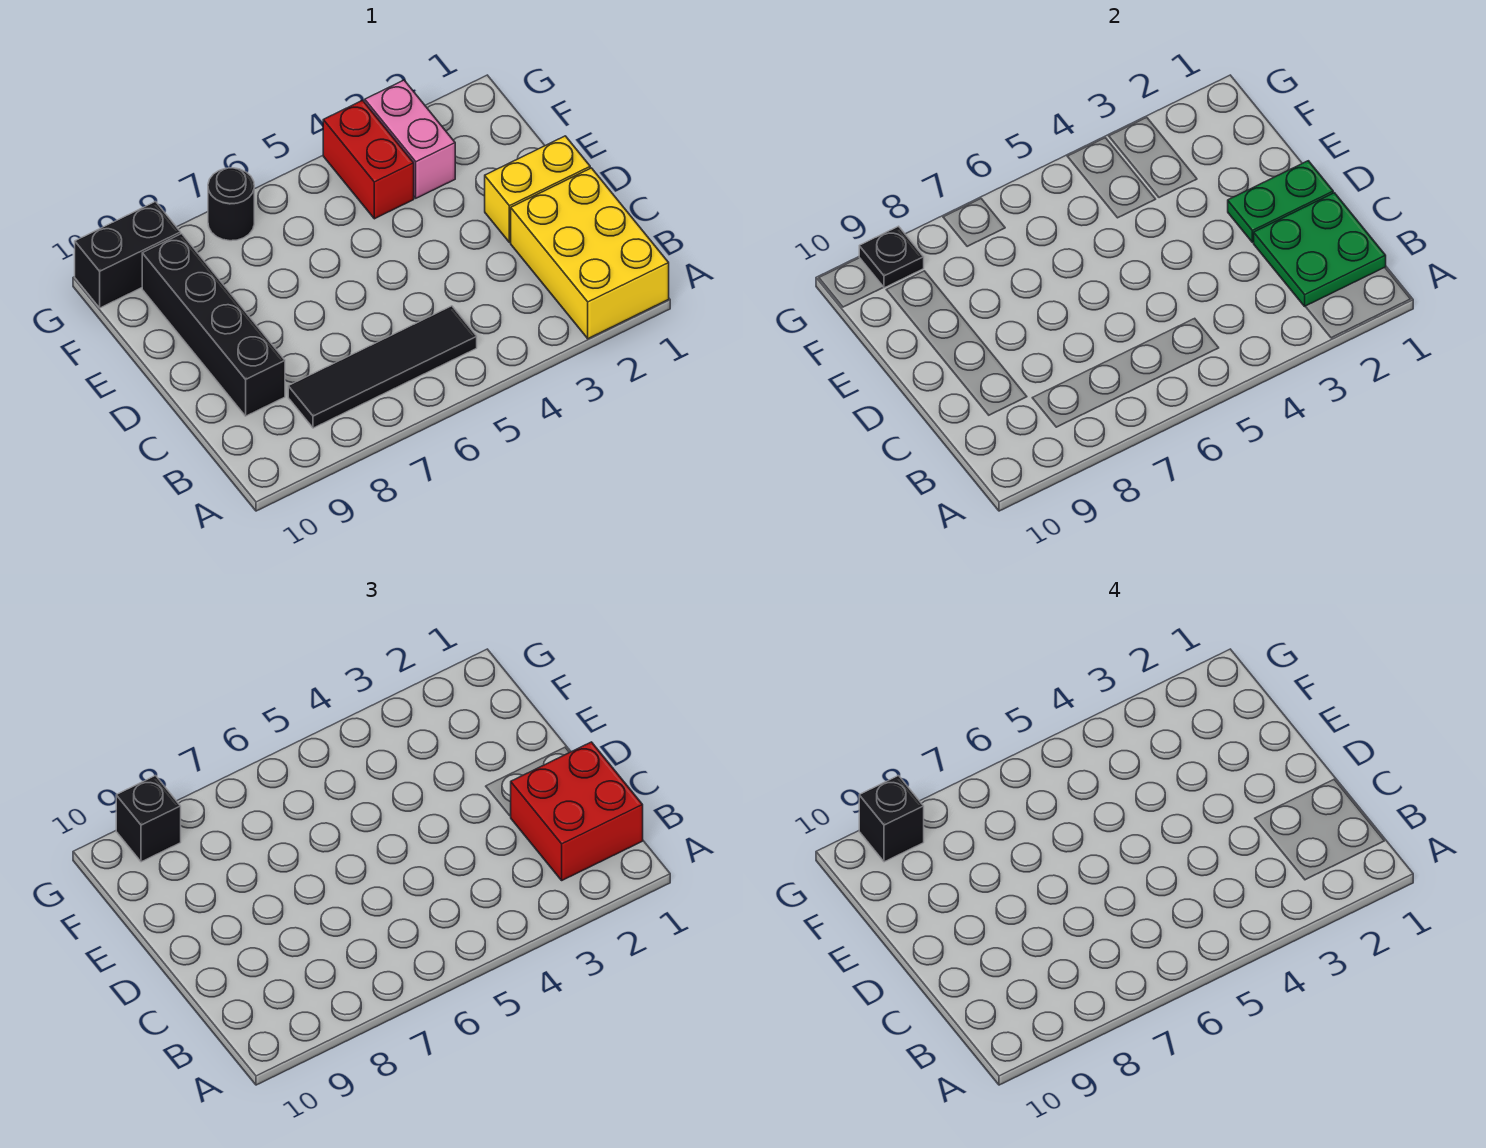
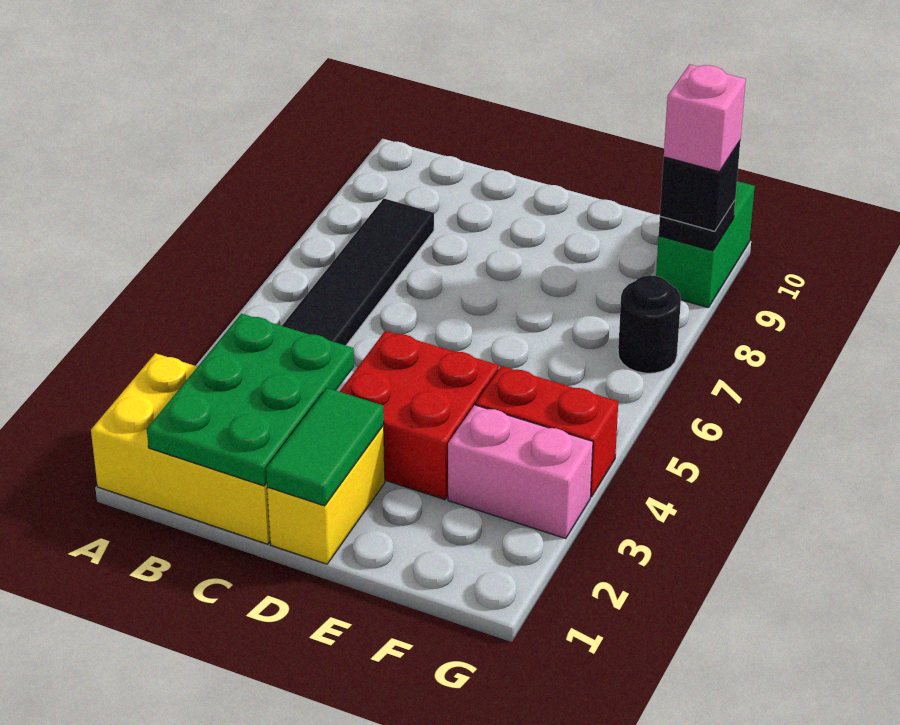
green plate B1:C2 level 2 -> green plate B1:C3 level 2
red brick B1:C2 level 3 -> red brick D3:E4 level 1
black brick C9:F9 level 1 -> none
green plate D1:D2 level 2 -> green tile D1:D2 level 2
black brick G9:G10 level 1 -> green brick G9:G10 level 1
black brick G9 level 4 -> pink brick G9 level 4

